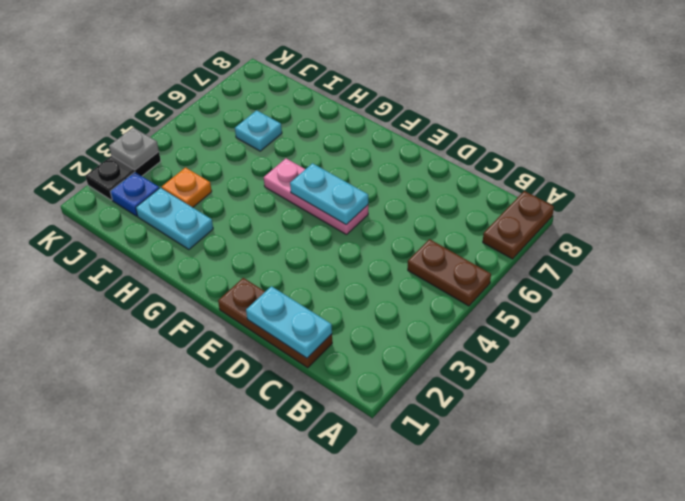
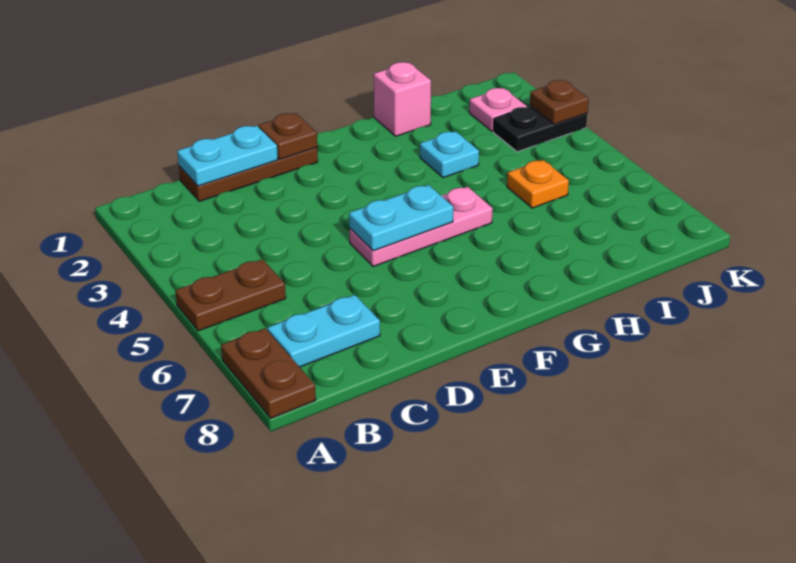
none -> brown plate E1 level 2
none -> pink brick H1 level 1
cyan plate H2:I2 level 1 -> cyan plate B7:C7 level 1
orange plate I3 level 1 -> orange plate I5 level 1
cyan plate I6 level 1 -> cyan plate H3 level 1
blue plate J2 level 1 -> pink plate J2 level 1
black plate K2:K3 level 1 -> black plate J3:K3 level 1
grey plate K3 level 2 -> brown plate K3 level 2

